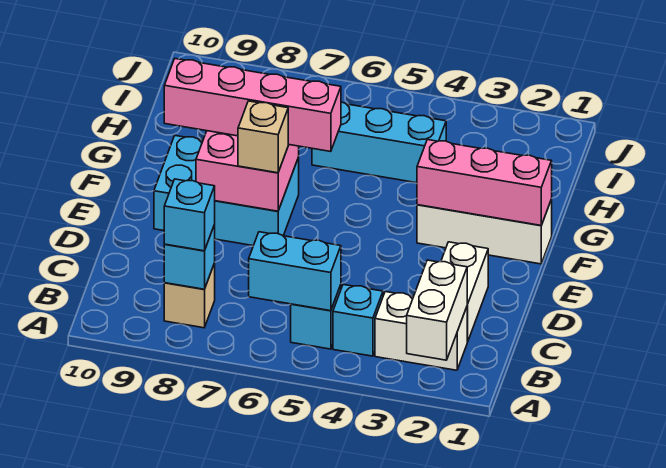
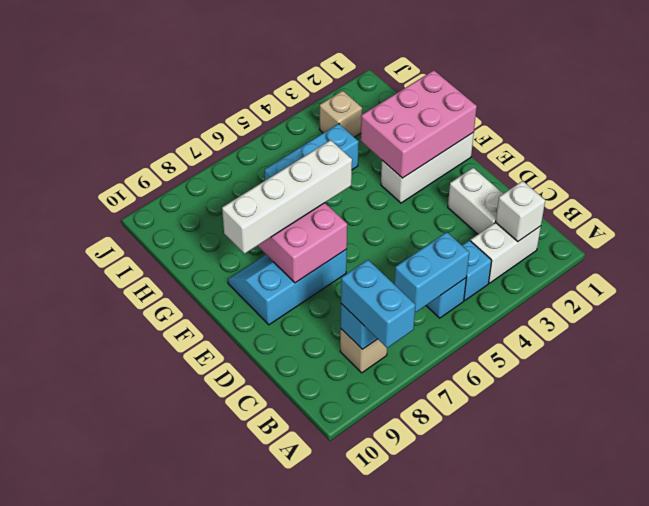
white brick A2:B2 level 2 -> white brick B2 level 2
cyan brick B8 level 3 -> cyan brick A8:B8 level 3
cyan brick E7:F9 level 1 -> cyan slope E7:F9 level 1 top E
tan brick E7 level 3 -> tan brick I3 level 1
pink brick F1:F3 level 2 -> pink brick F1:G3 level 2
pink brick F6:F9 level 3 -> white brick F6:F9 level 3

